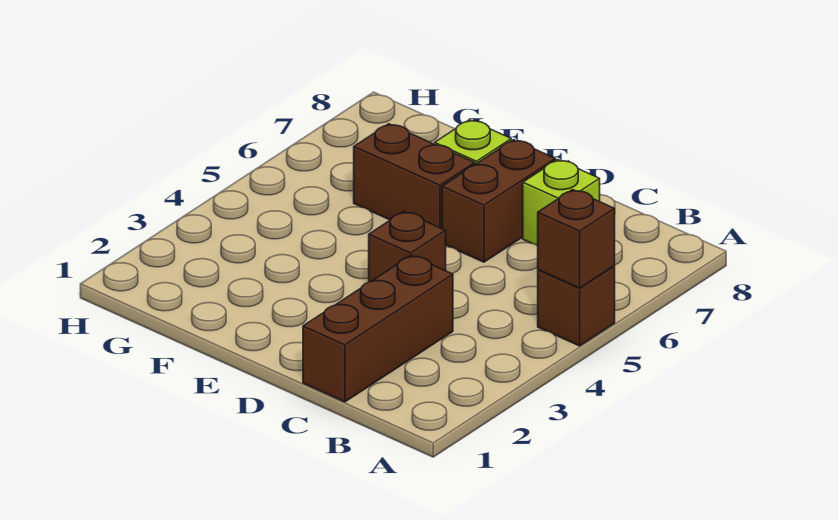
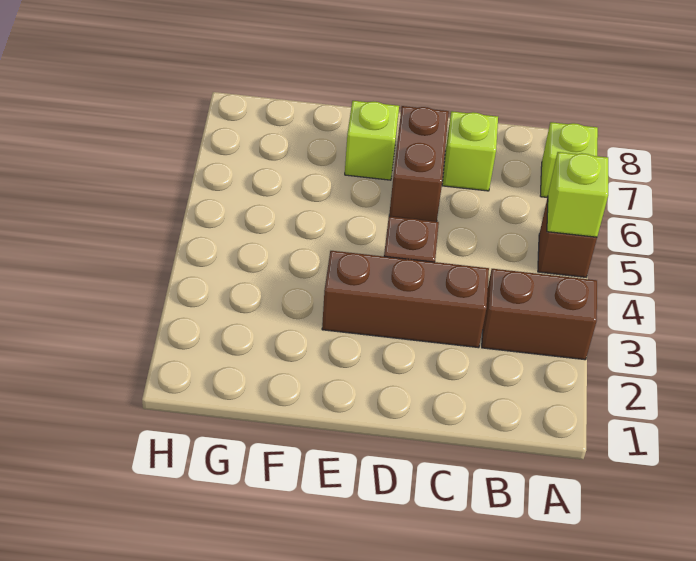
brown brick A5 level 2 -> lime brick A5 level 2
none -> lime brick A7 level 1
brown brick C1:C3 level 1 -> brown brick C3:E3 level 1
brown brick E6:F6 level 1 -> brown brick A3:B3 level 1

